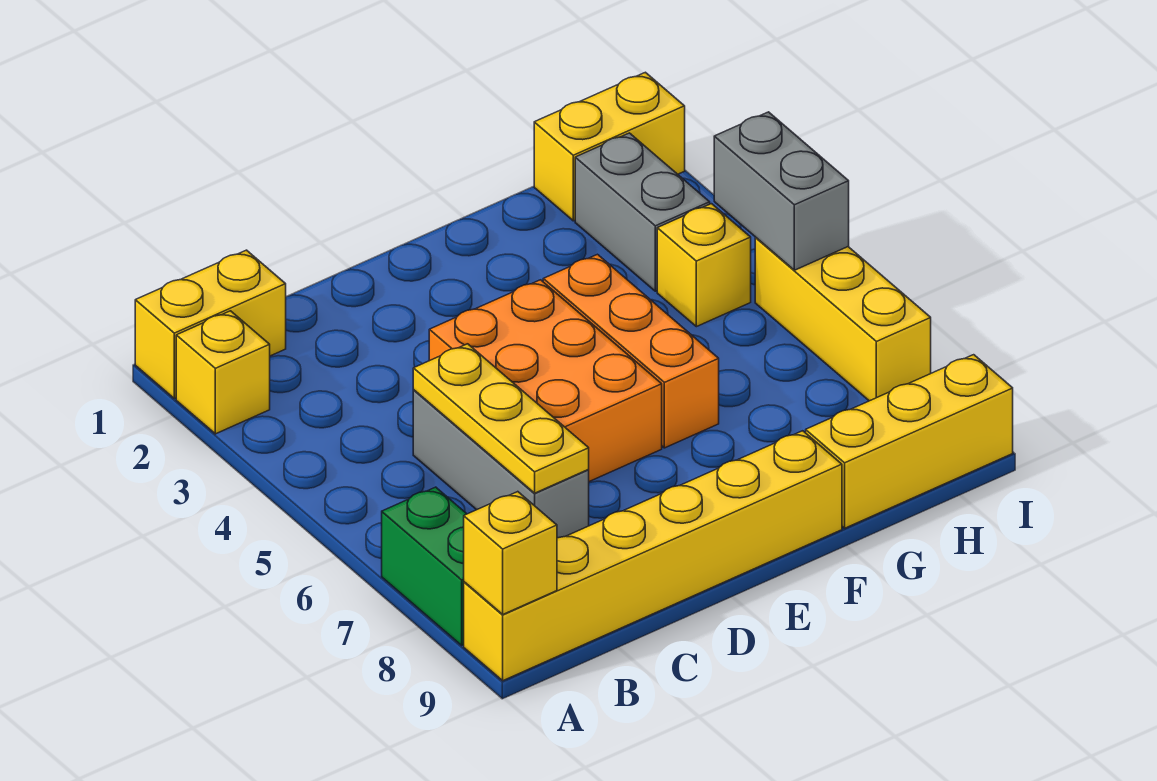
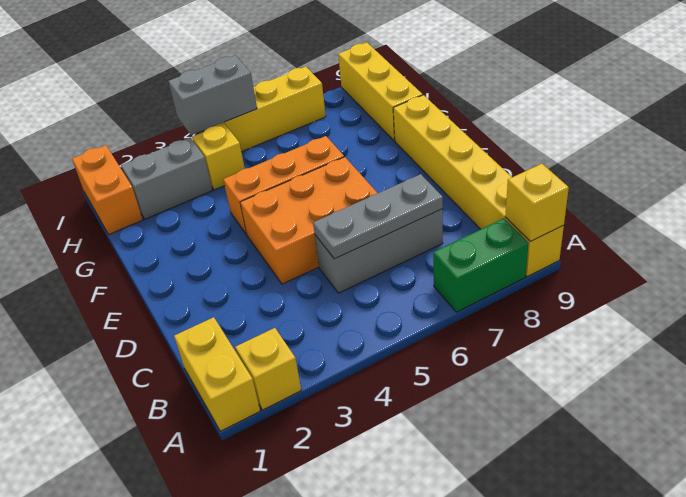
yellow plate C5:C7 level 2 -> grey plate C5:C7 level 2
yellow brick H1:I1 level 1 -> orange brick H1:I1 level 1

